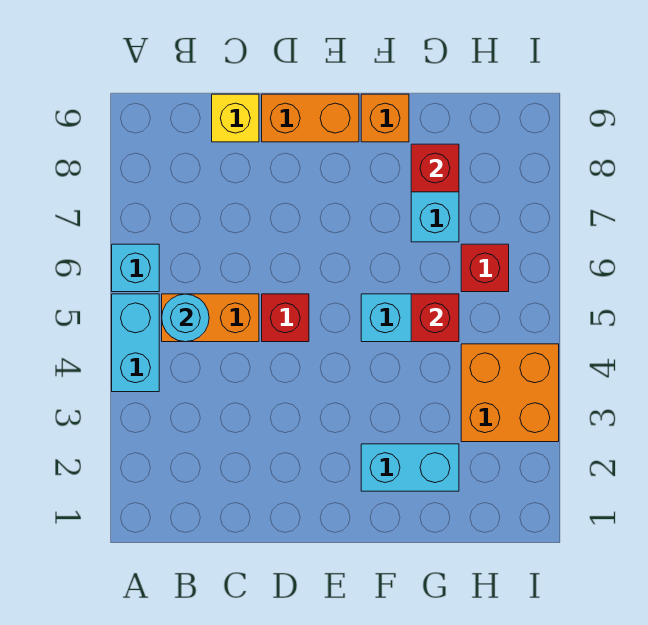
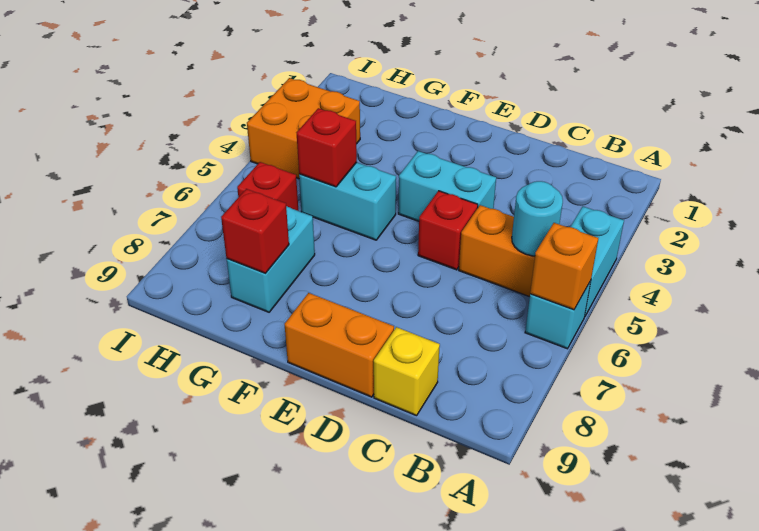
cyan brick F2:G2 level 1 -> cyan brick D4:E4 level 1
orange brick F9 level 1 -> orange brick A6 level 2

